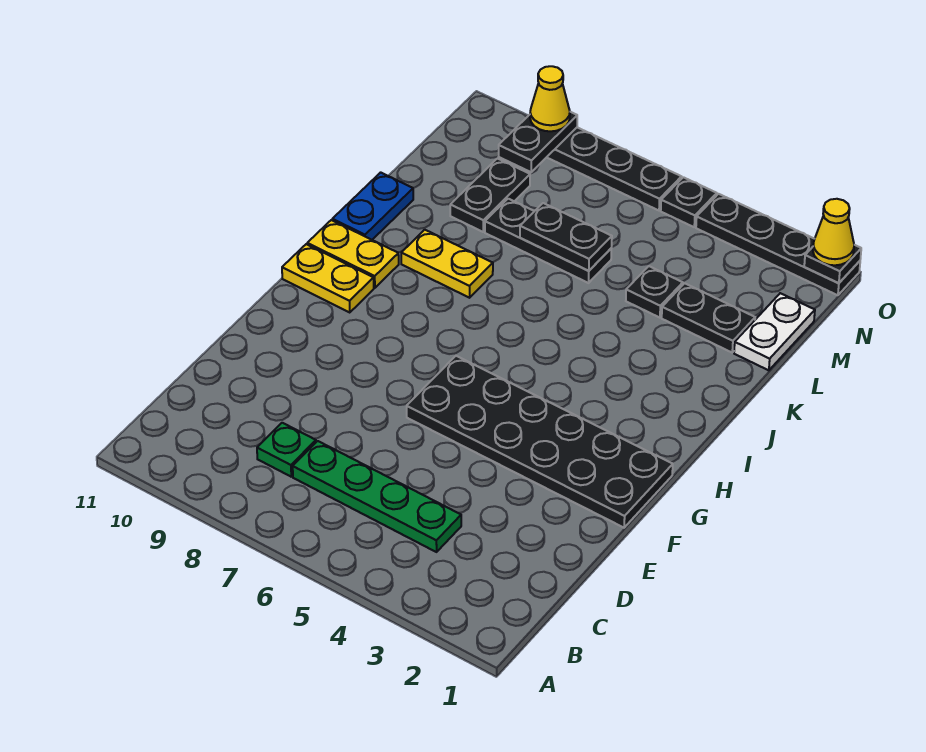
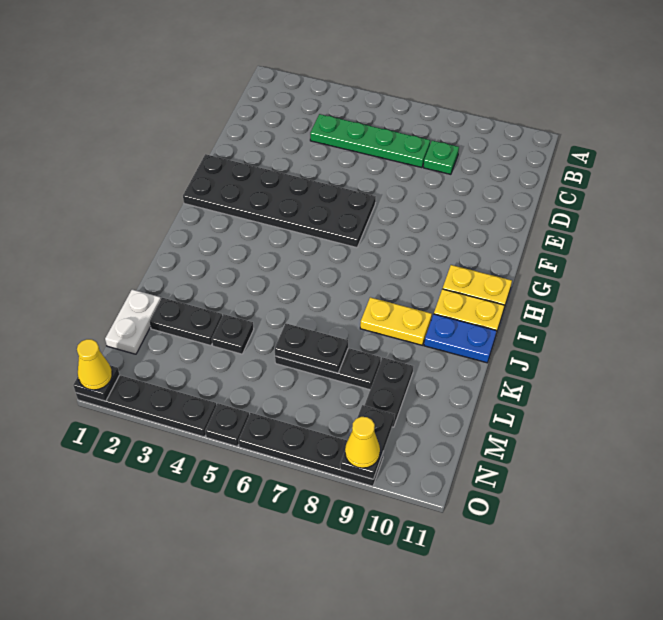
blue plate J11:K11 level 1 -> blue plate J10:J11 level 1

